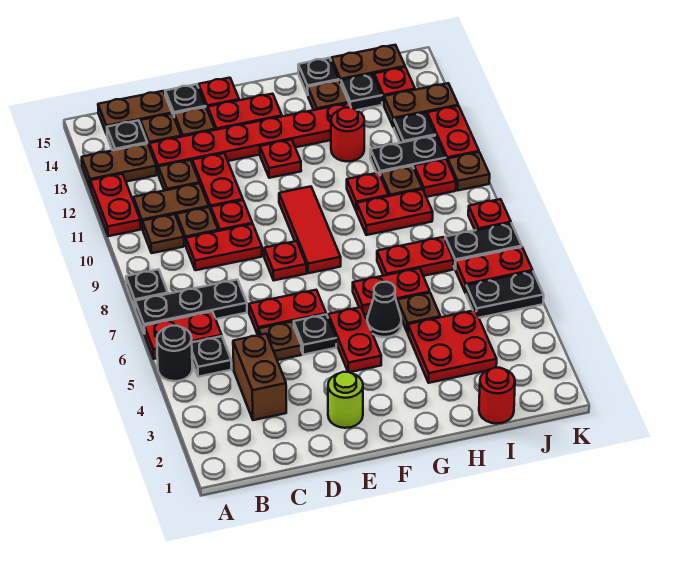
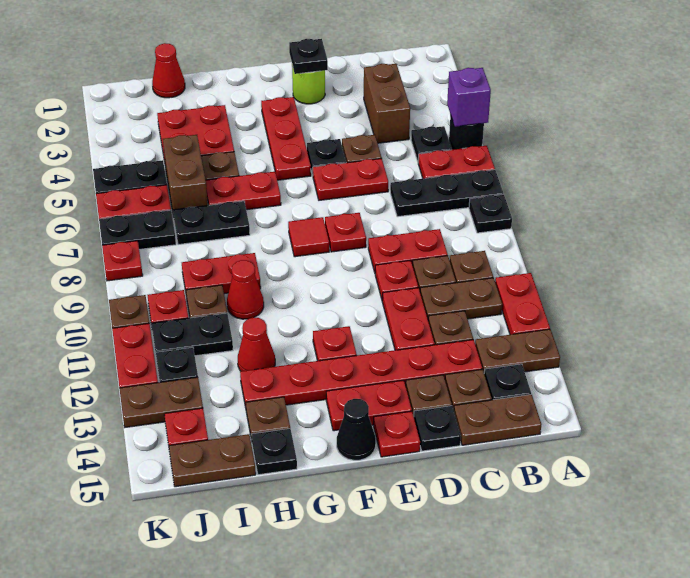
none -> purple brick A5 level 2
red plate F4:F5 level 1 -> red plate F3:F5 level 1
red tile F8:F10 level 1 -> red tile F8 level 1
black cone G5 level 1 -> black cone F15 level 1
red plate H7:I7 level 1 -> black plate H7:I7 level 1
red plate H10 level 1 -> red cone H10 level 1
red round brick H12 level 1 -> red cone H12 level 1
red round brick I1 level 1 -> red cone I1 level 1
none -> brown brick I5:I6 level 1
black plate I14 level 1 -> black plate E2 level 2

